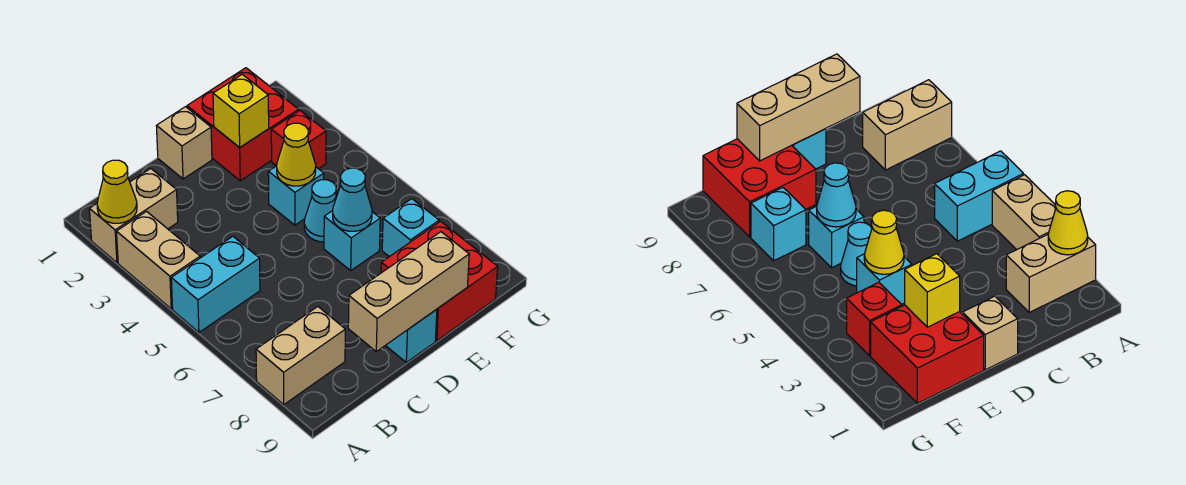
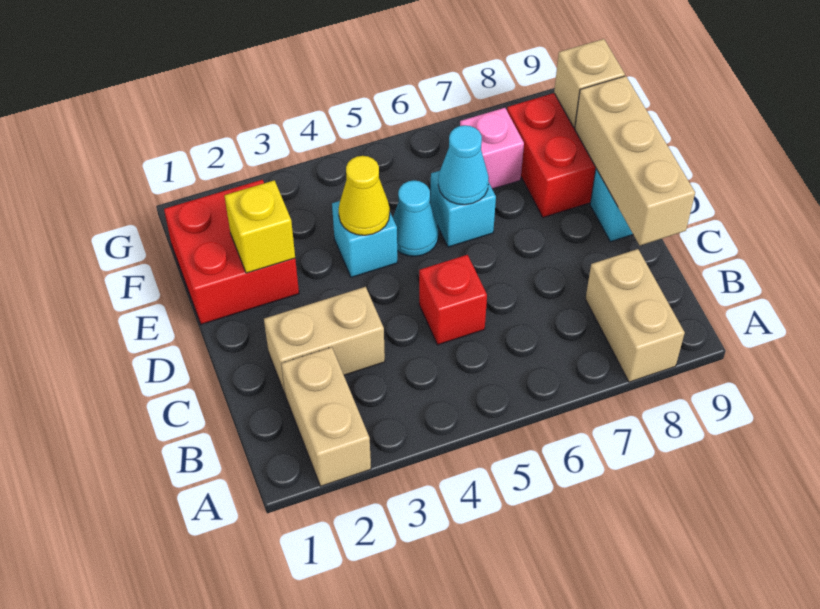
yellow cone A2 level 2 -> none
tan brick A3:A4 level 1 -> tan brick C2:C3 level 1
cyan brick A5:B5 level 1 -> none
tan brick D1 level 1 -> tan brick F9 level 2
red brick F3 level 1 -> red brick C5 level 1
cyan brick F7 level 1 -> pink brick F7 level 1

